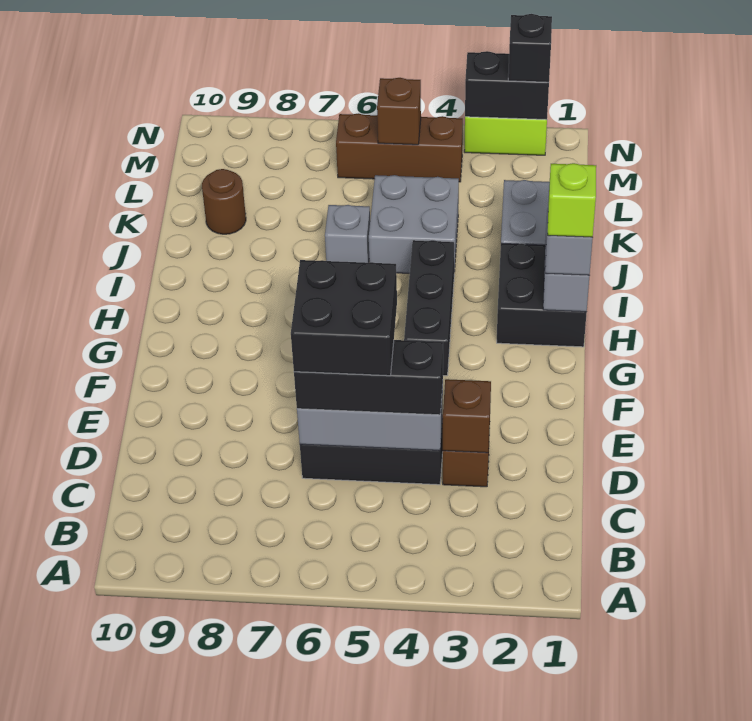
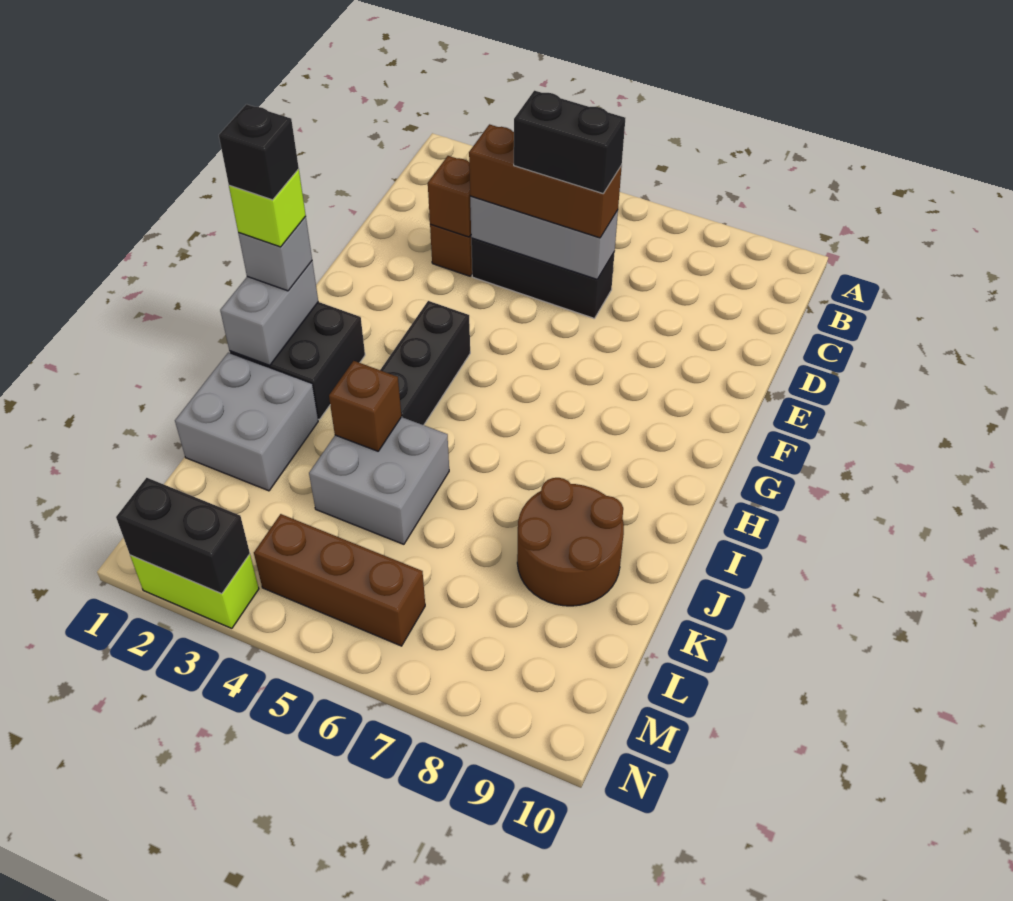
black brick D4:D6 level 3 -> brown brick D4:D6 level 3
black brick D5:E6 level 4 -> black brick D5:D6 level 4
grey brick J6 level 1 -> none
brown round brick K9 level 1 -> brown round brick J8:K9 level 1
brown brick M5 level 2 -> brown brick J4 level 2
black brick N2 level 3 -> black brick H1 level 5

